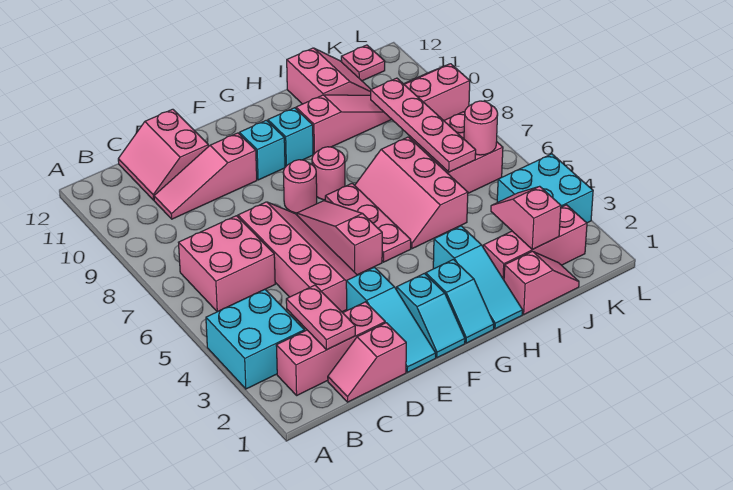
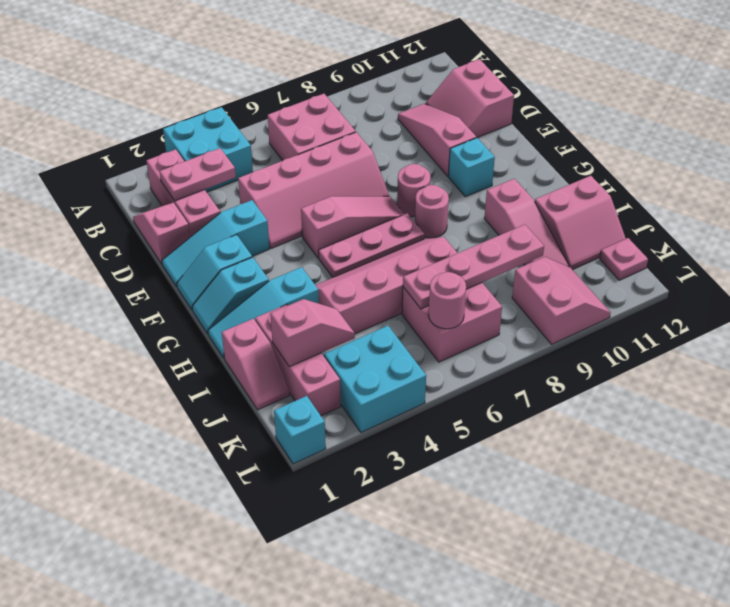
pink slope C11:D12 level 1 top D -> pink slope C11:D12 level 1 top 12
cyan brick G10 level 1 -> cyan brick L1 level 1
pink slope H5:I7 level 1 top I -> pink slope H4:I7 level 1 top I

